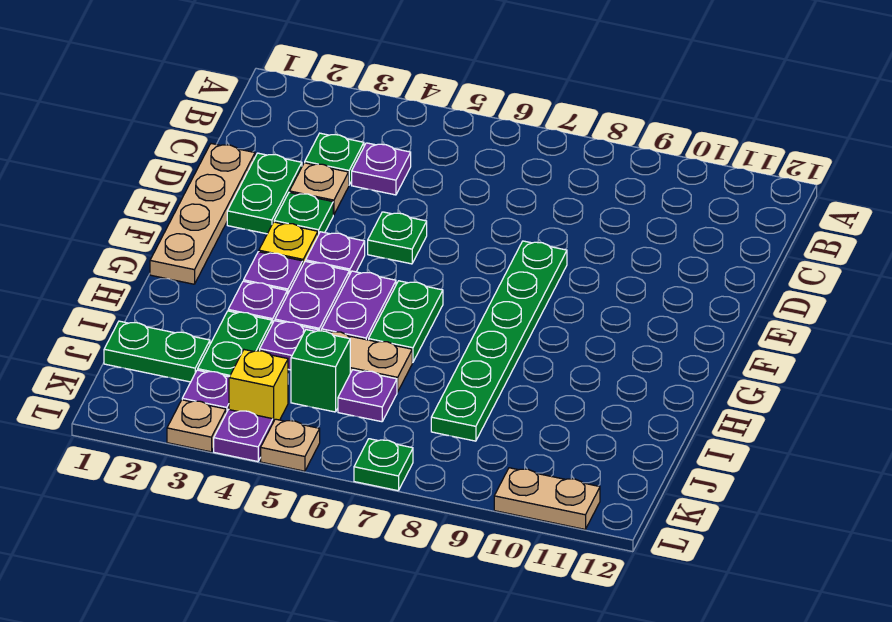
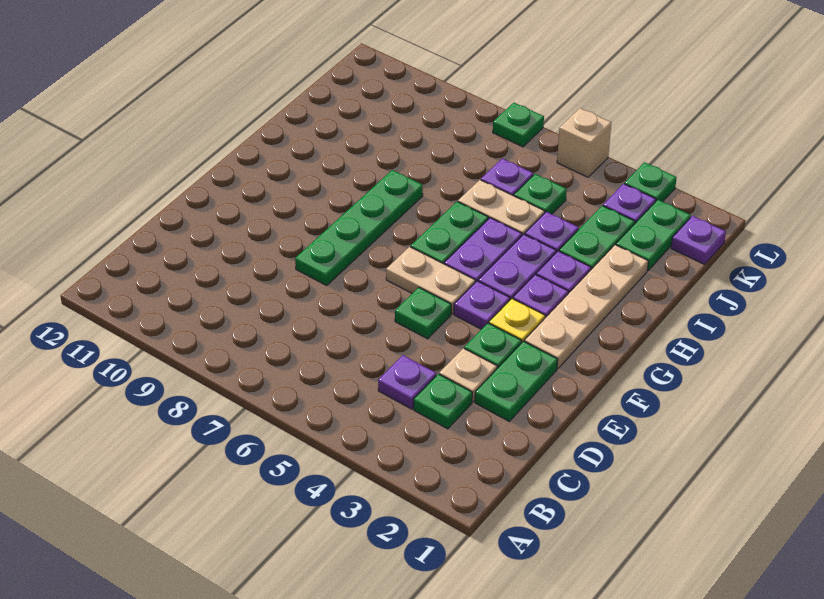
tan plate D1:G1 level 1 -> tan plate F2:I2 level 1
green plate E8:J8 level 1 -> green plate E8:H8 level 1
green plate J1:J2 level 1 -> green plate J2:K2 level 1
green brick J5 level 1 -> green plate J5 level 1
yellow brick K4 level 1 -> none
tan plate L3 level 1 -> green plate L3 level 1
purple plate L4 level 1 -> purple plate K1 level 1
tan plate L5 level 1 -> tan brick L5 level 1
tan plate L10:L11 level 1 -> tan plate F5:F6 level 1

